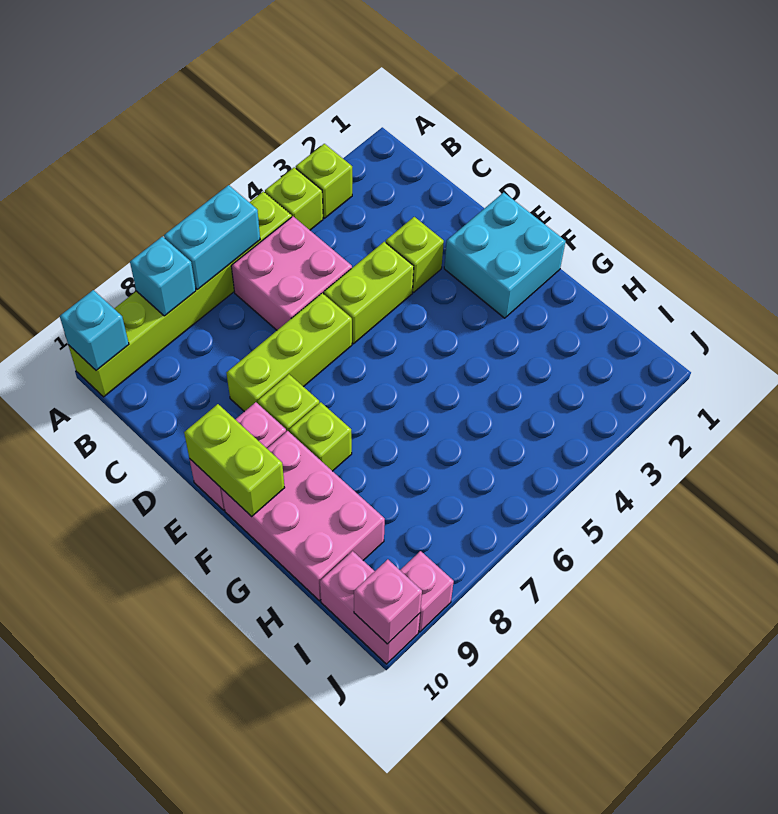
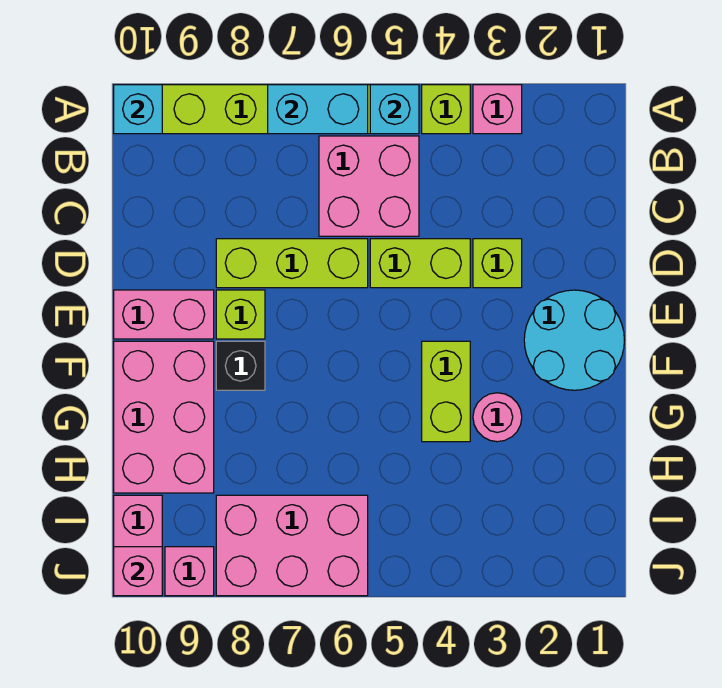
lime brick A3 level 1 -> pink brick A3 level 1
cyan brick A8 level 2 -> cyan brick A5 level 2
cyan brick E1:F2 level 1 -> cyan round brick E1:F2 level 1
lime brick E10:F10 level 2 -> lime brick F4:G4 level 1
lime brick F8 level 1 -> black brick F8 level 1
none -> pink round brick G3 level 1
none -> pink brick I6:J8 level 1

